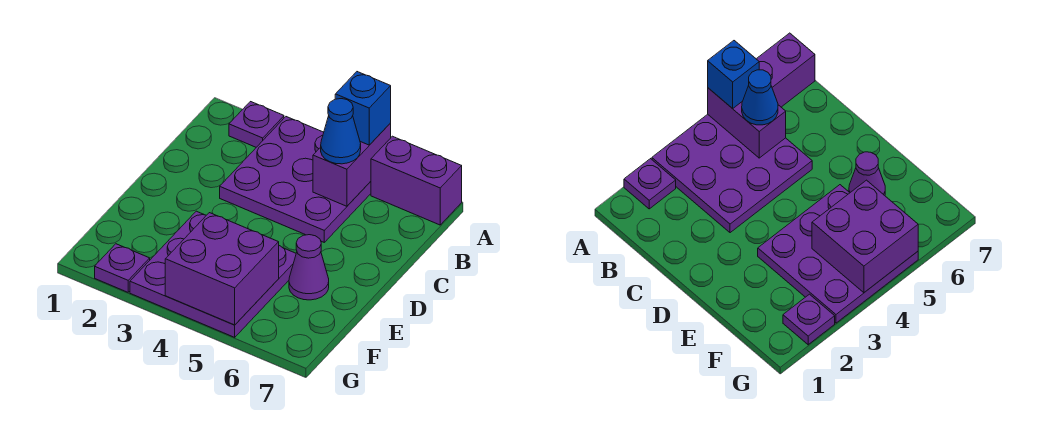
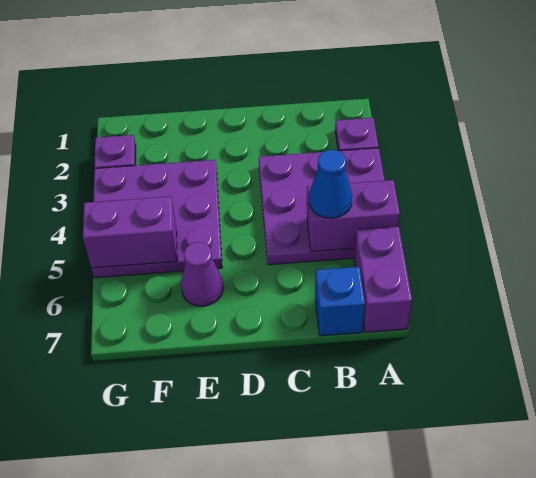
blue brick A5 level 3 -> blue brick B7 level 1
purple brick F4:G5 level 2 -> purple brick F5:G5 level 2

